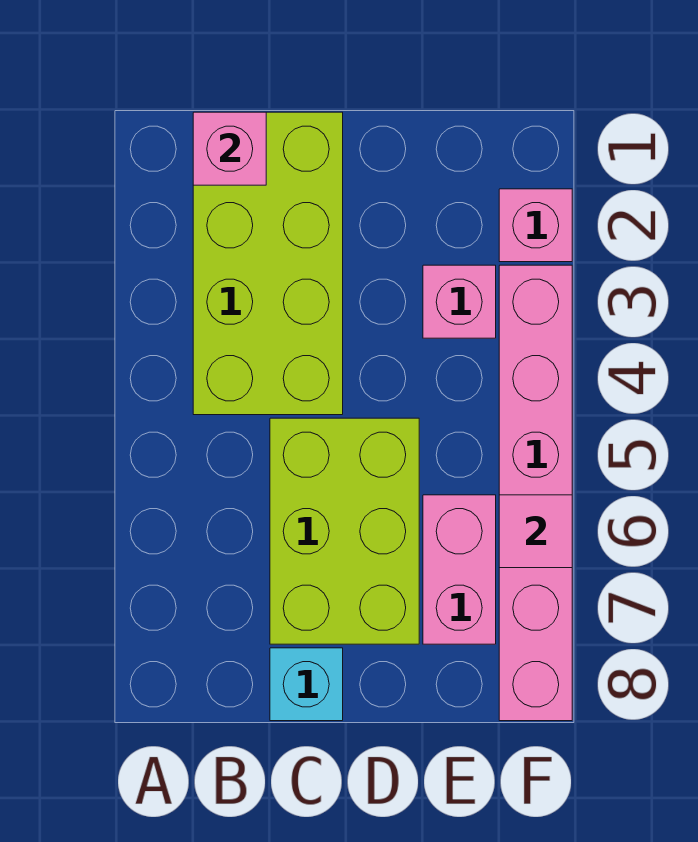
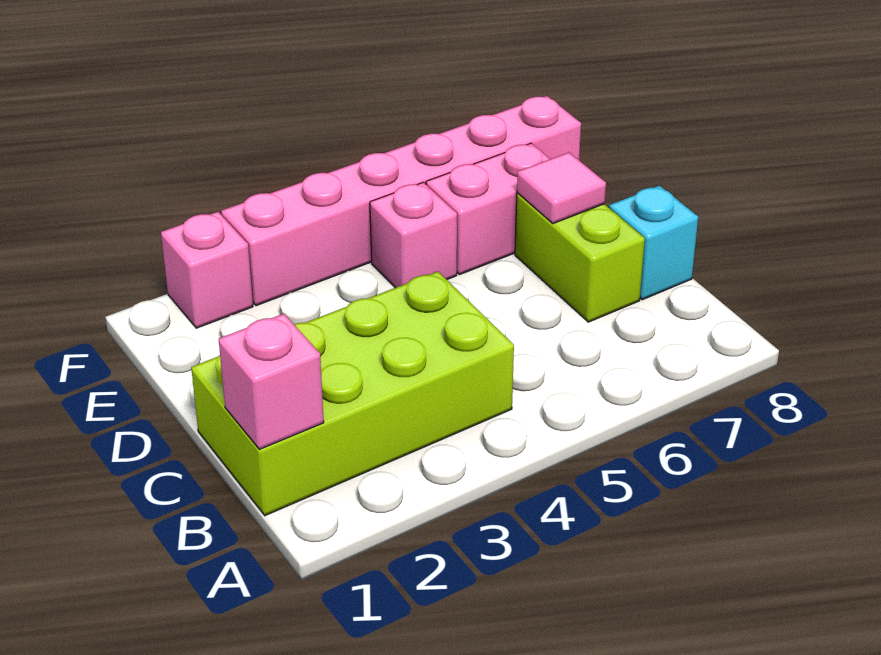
lime brick C5:D7 level 1 -> lime brick C7:D7 level 1
pink brick E3 level 1 -> pink brick E5 level 1
pink tile F6 level 2 -> pink tile D7 level 2

